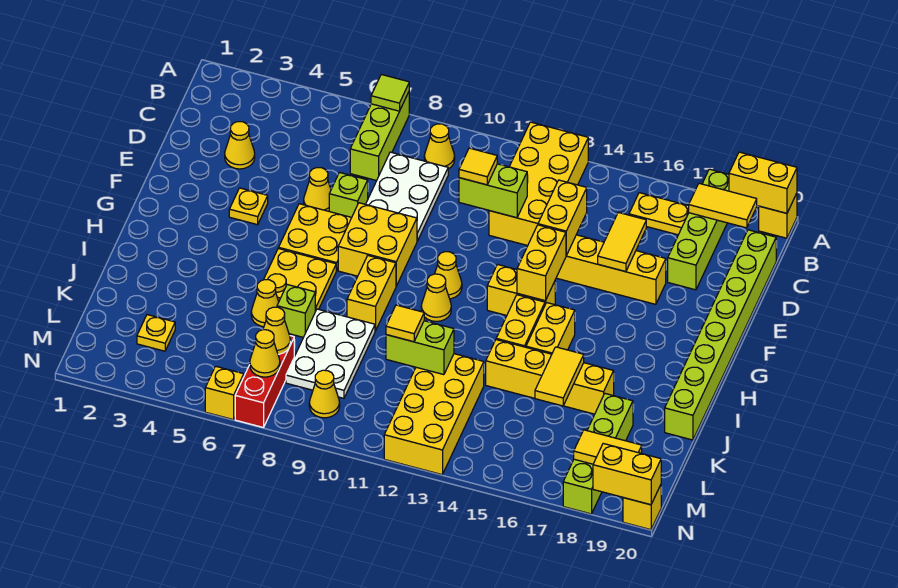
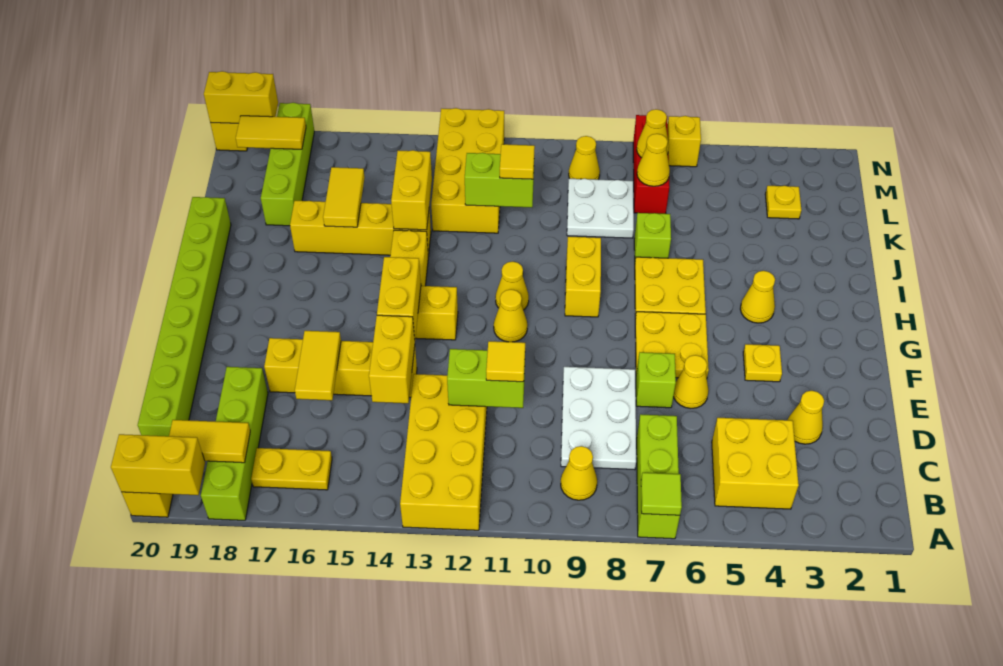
yellow brick F8:G9 level 1 -> yellow brick B4:C5 level 1
yellow brick H15:I15 level 1 -> yellow brick J14:K14 level 2
yellow cone J6 level 1 -> yellow cone H4 level 1
white plate J8:L9 level 1 -> white plate K8:L9 level 1

